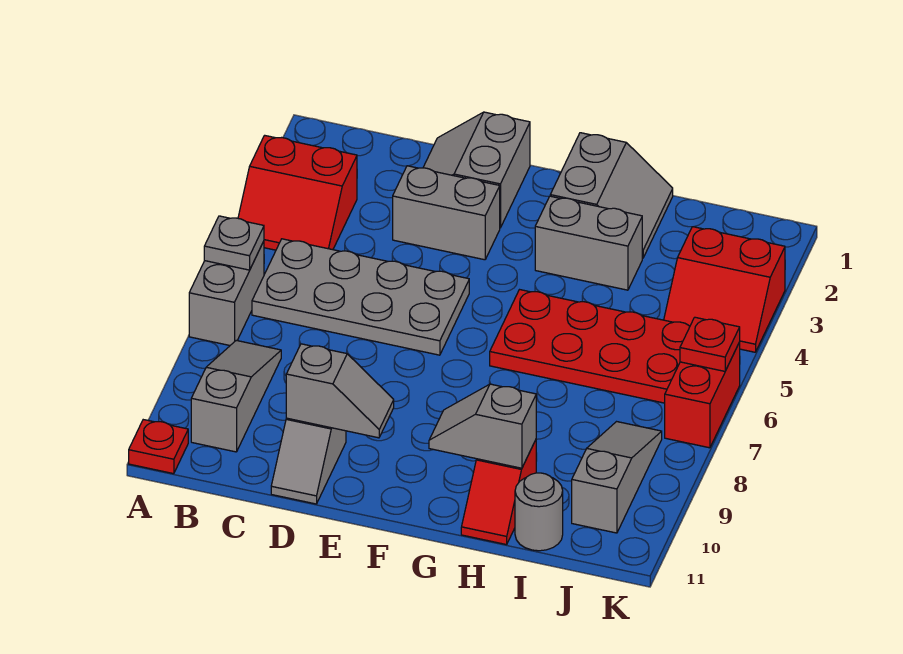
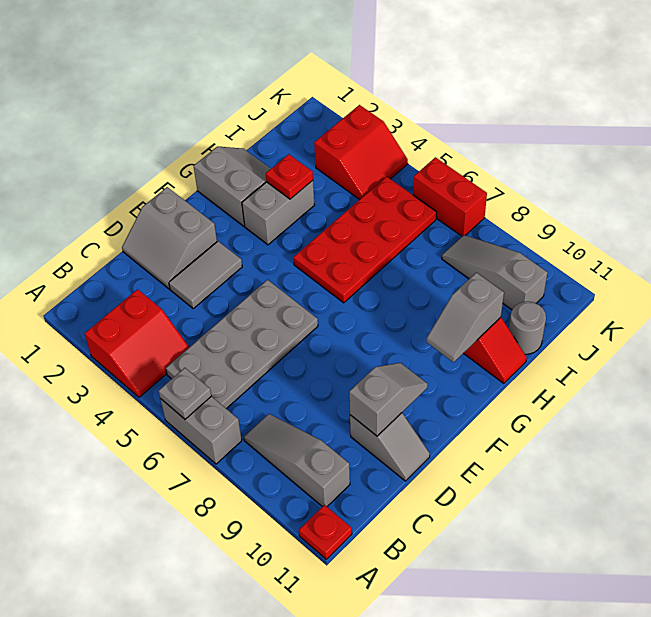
grey brick D3:E3 level 1 -> grey tile D3:E3 level 1
red plate K6 level 2 -> red plate H3 level 2

